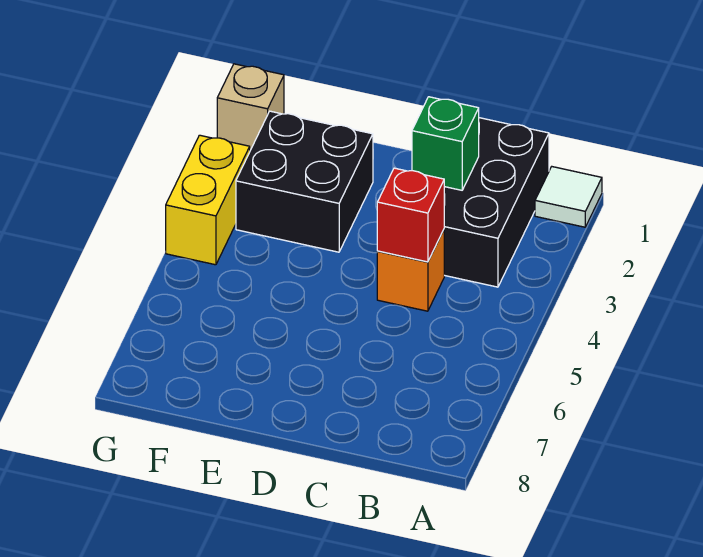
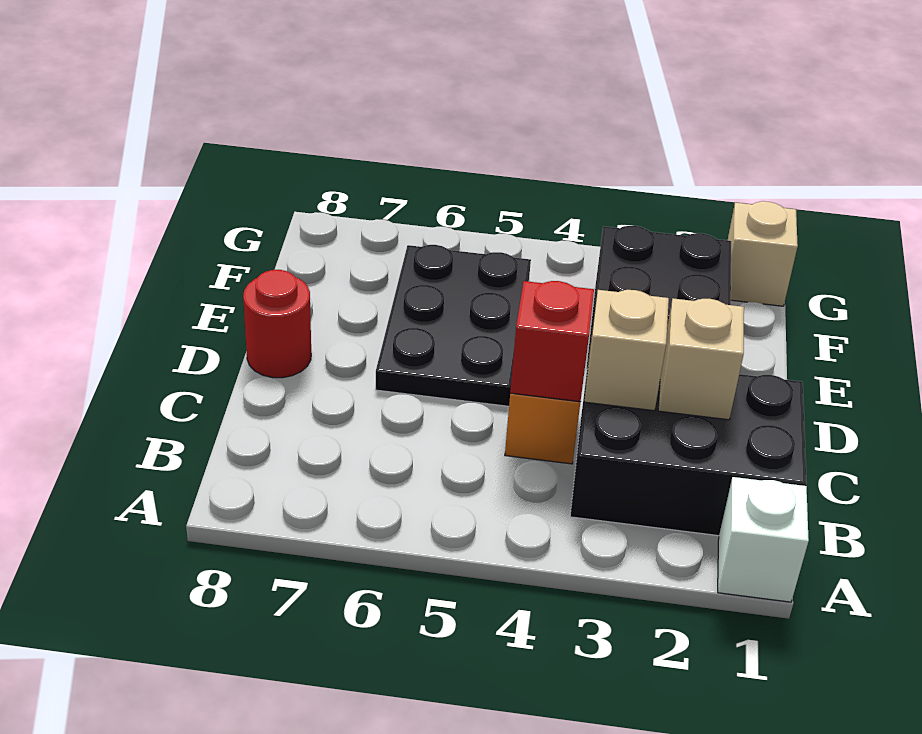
white tile A1 level 1 -> white brick A1 level 1
green brick C2 level 2 -> tan brick C2 level 2
none -> tan brick C3 level 2
none -> black plate D5:F6 level 1
none -> red round brick D8 level 1
yellow brick G3:G4 level 1 -> none

